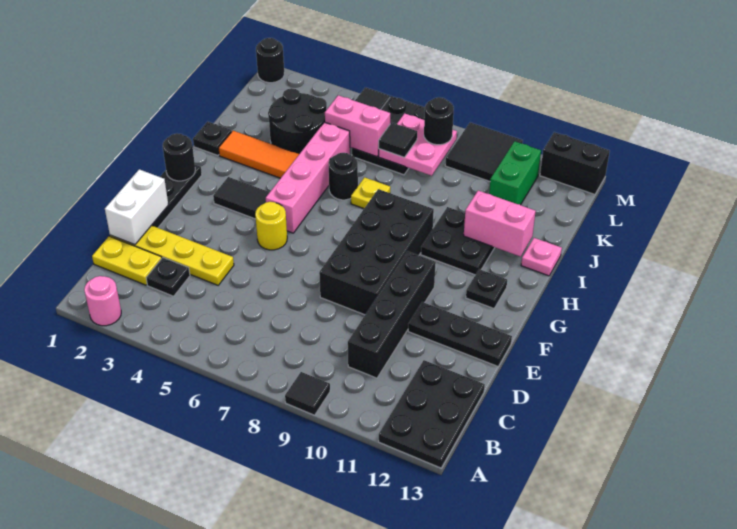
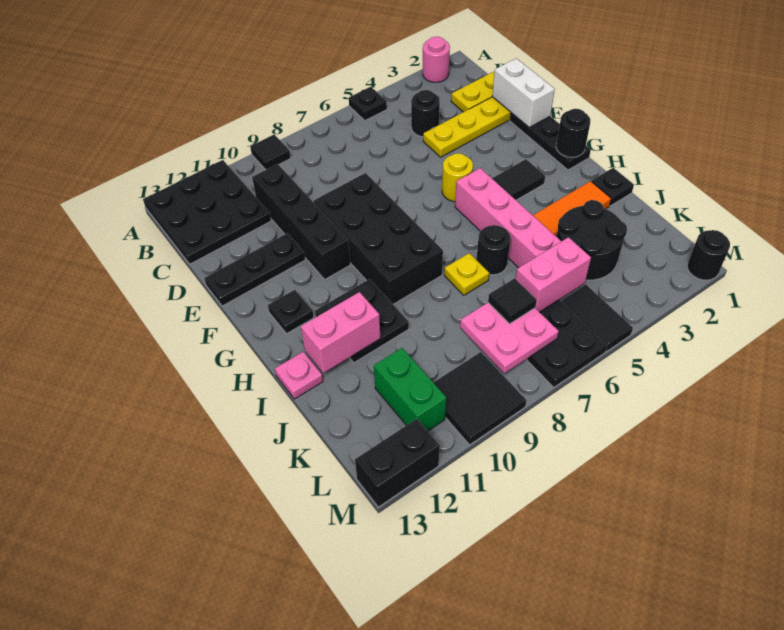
black plate A12:C13 level 1 -> black plate A11:C13 level 1
black plate C3 level 1 -> black plate A5 level 1
black round brick L8 level 3 -> black round brick C4 level 1

